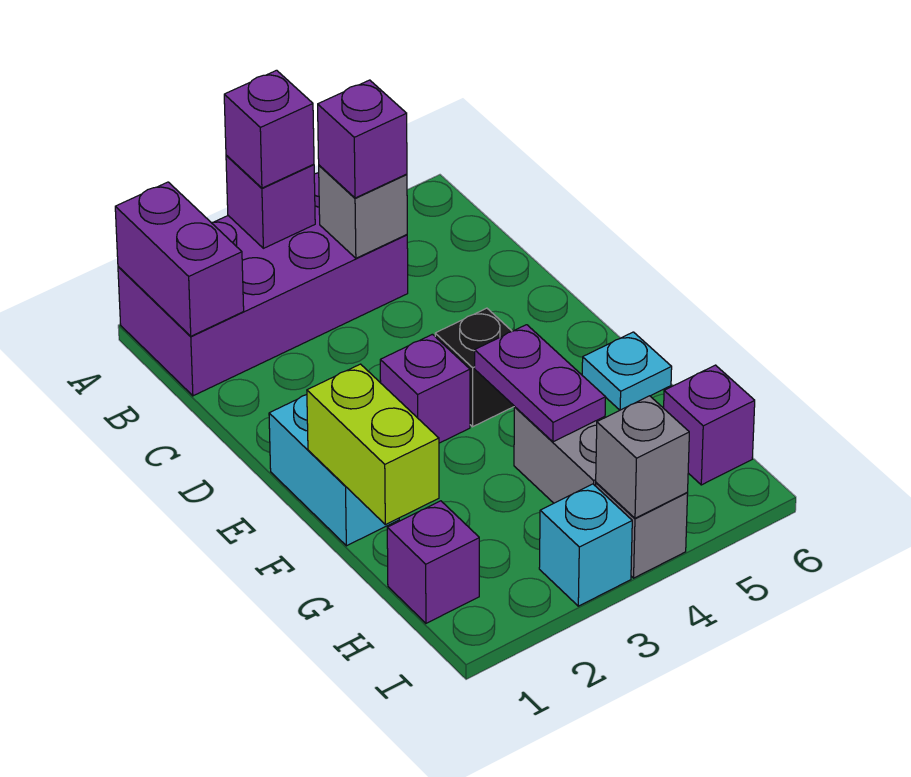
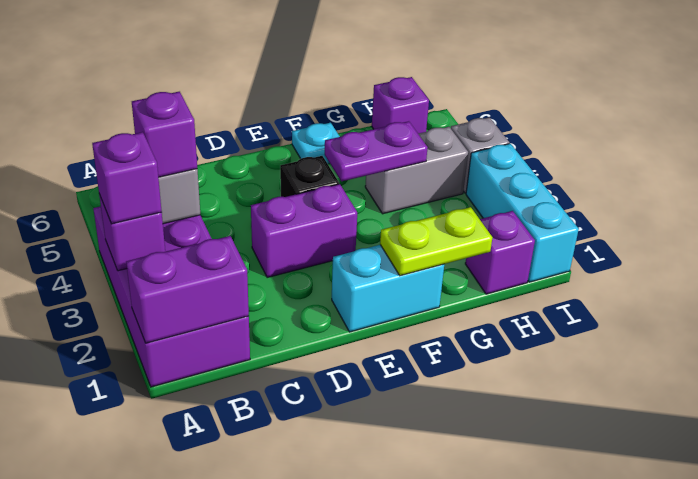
purple brick E3 level 1 -> purple brick D3:E3 level 1
lime brick F1:G1 level 2 -> lime plate F1:G1 level 2
cyan brick I3 level 1 -> cyan brick I1:I3 level 1
grey brick I4 level 2 -> none

